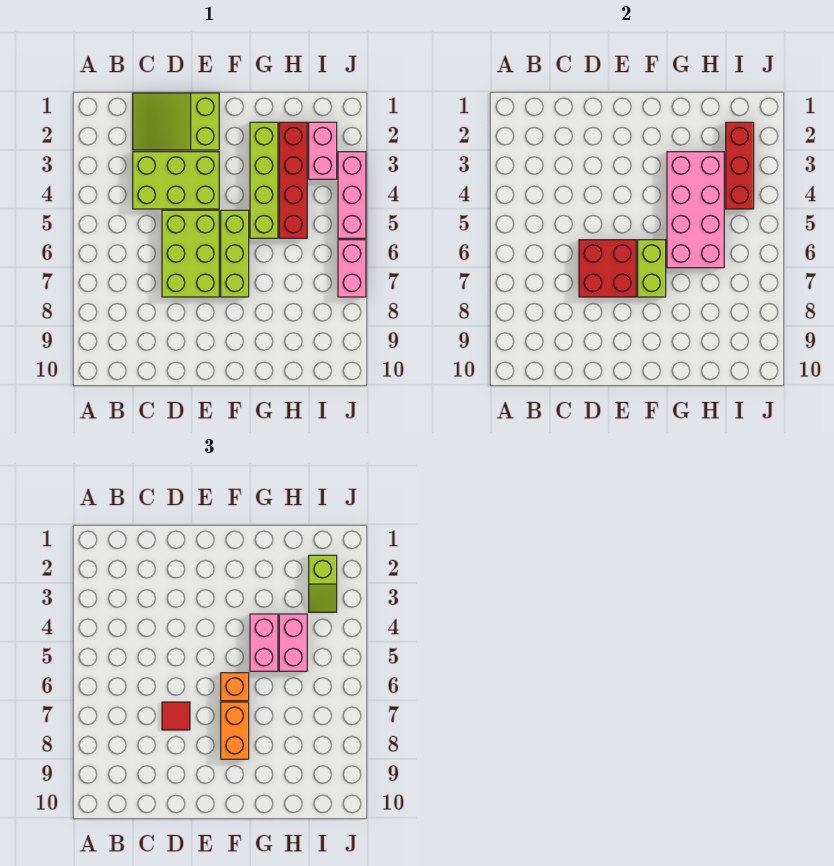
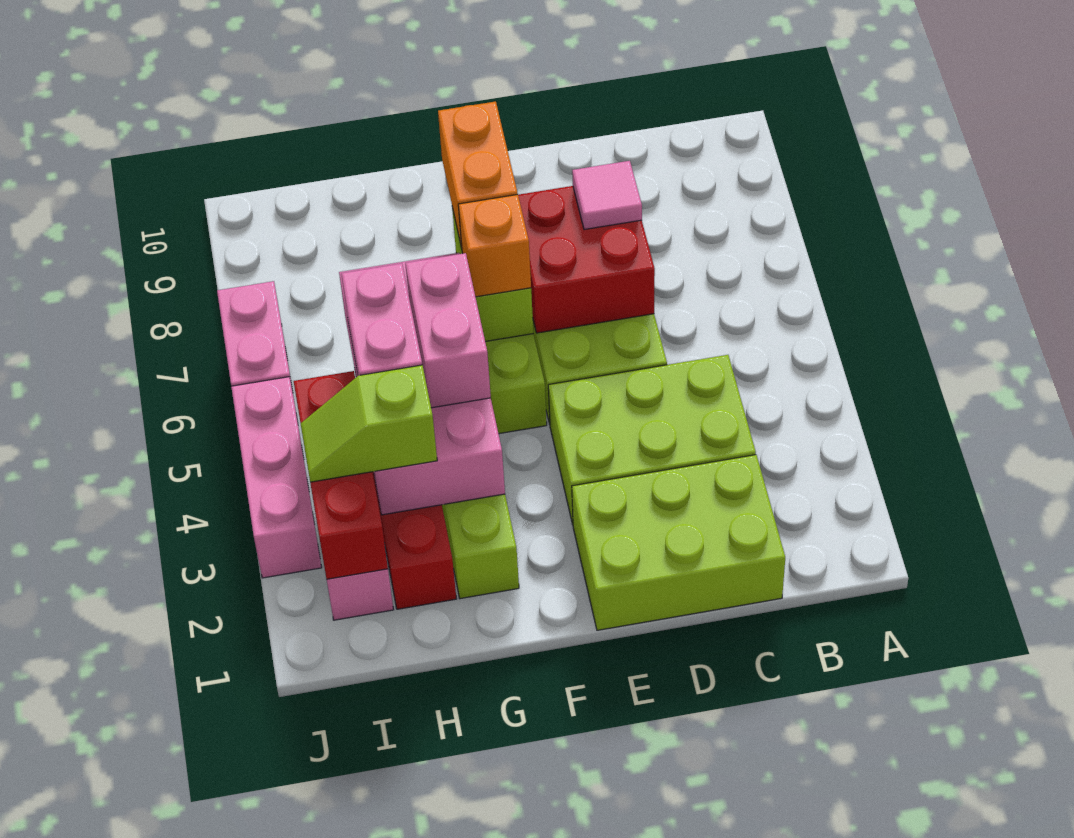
lime slope C1:E2 level 1 top E -> lime brick C1:E2 level 1
red tile D7 level 3 -> pink tile D7 level 3
lime slope I2:I3 level 3 top 2 -> lime slope H3:I3 level 3 top H

